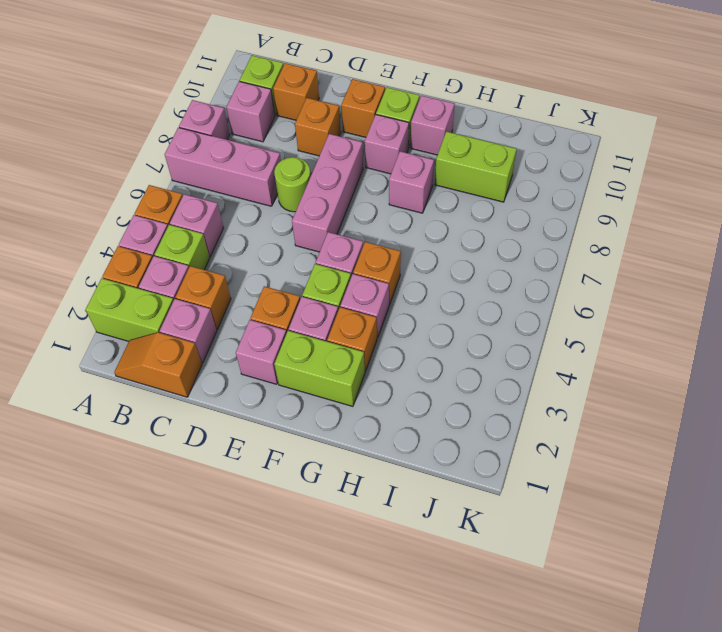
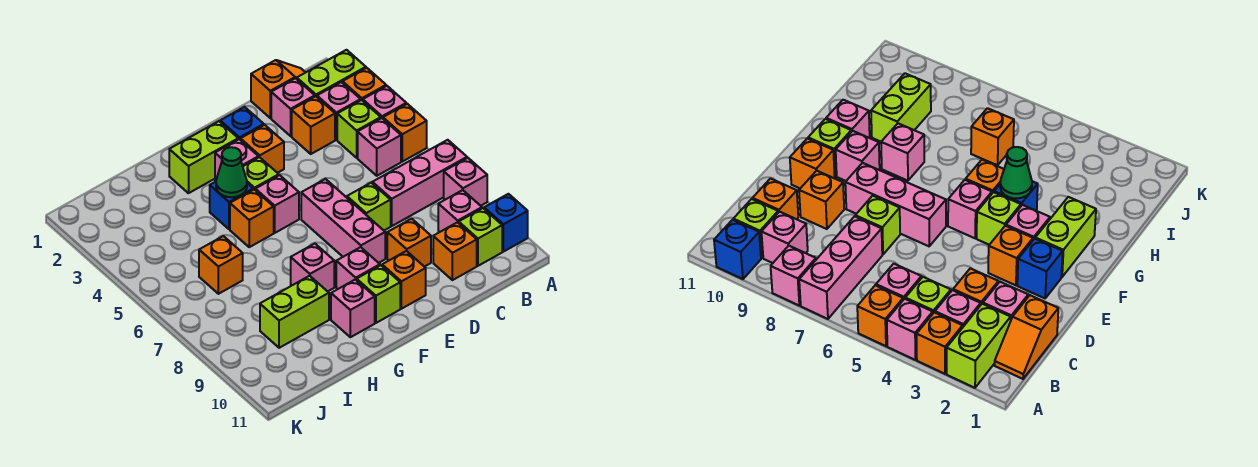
none -> blue brick A10 level 1
lime round brick D7 level 1 -> lime brick D7 level 1
pink brick E2 level 1 -> blue brick E2 level 1
orange brick G3 level 1 -> orange brick I6 level 1
pink brick G4 level 1 -> blue brick G4 level 1
none -> green cone G4 level 2

